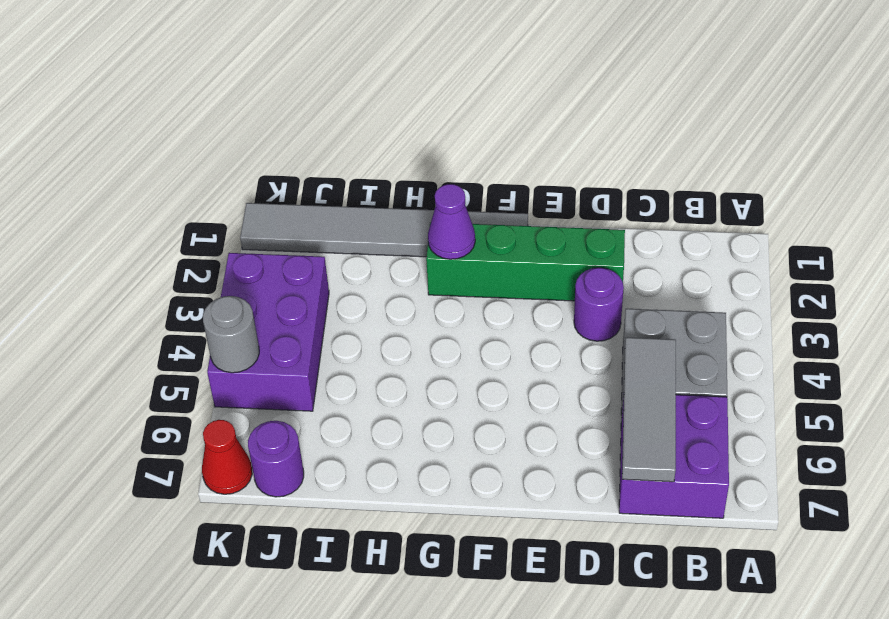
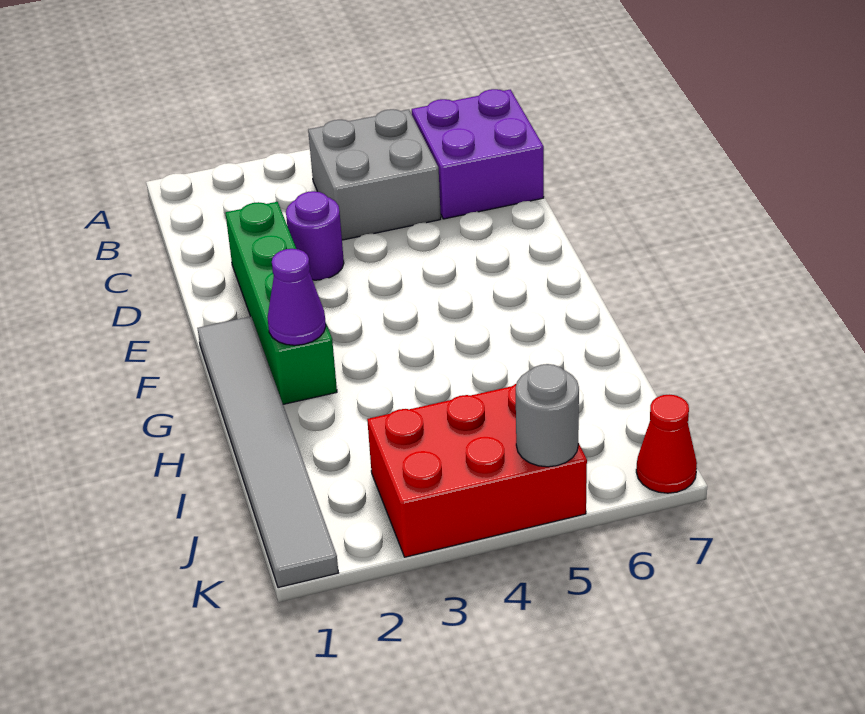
grey tile C5:C7 level 2 -> none
purple brick J3:K5 level 1 -> red brick J3:K5 level 1
purple round brick J7 level 1 -> none

